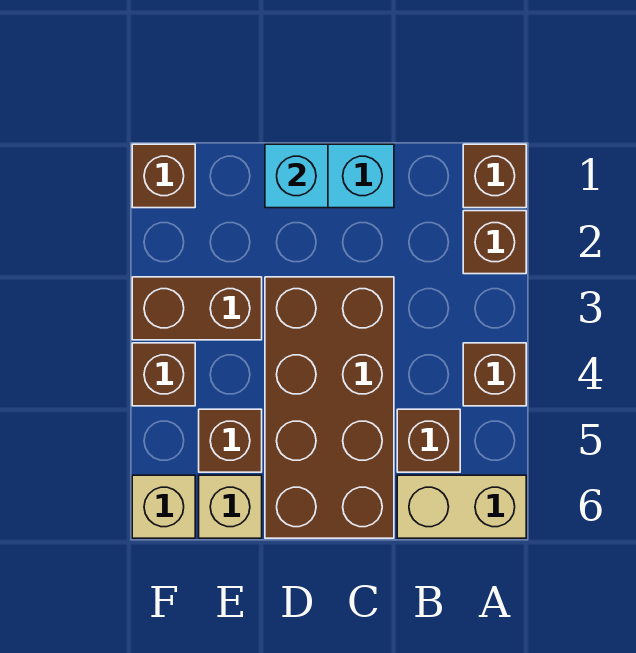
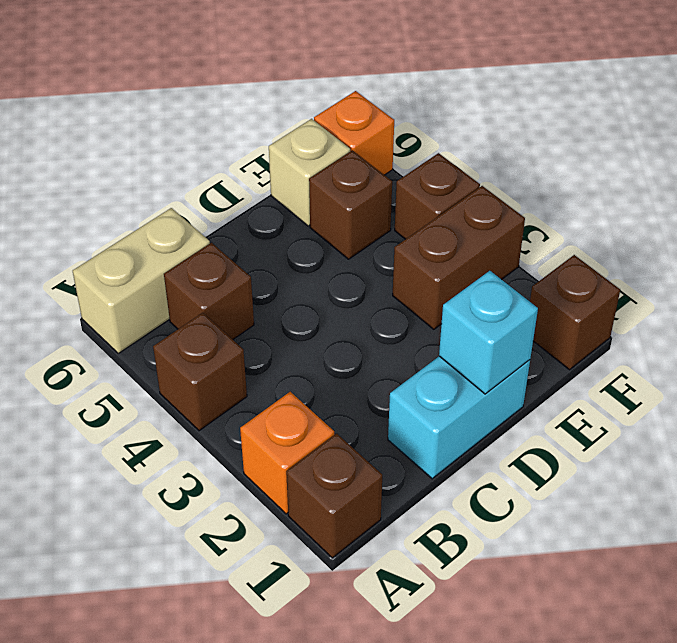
brown brick A2 level 1 -> orange brick A2 level 1
brown brick C3:D6 level 1 -> none
tan brick F6 level 1 -> orange brick F6 level 1

